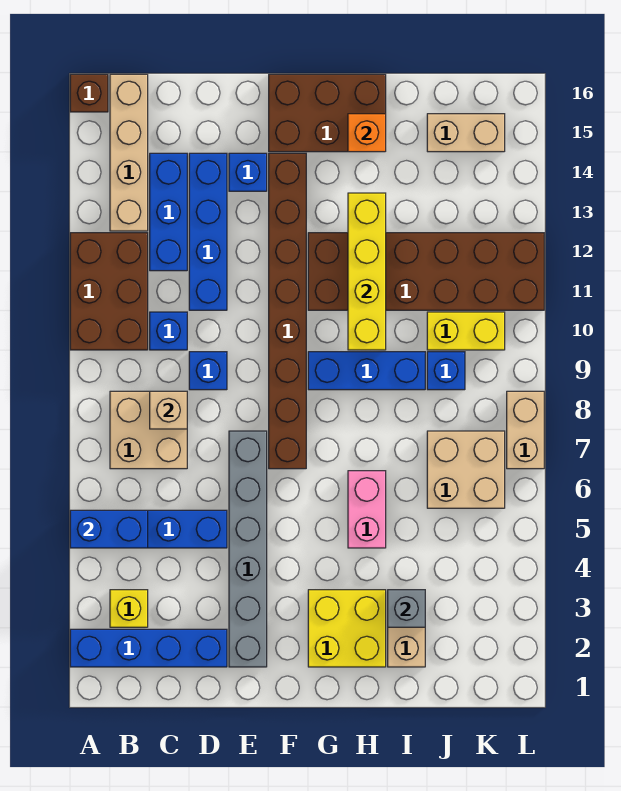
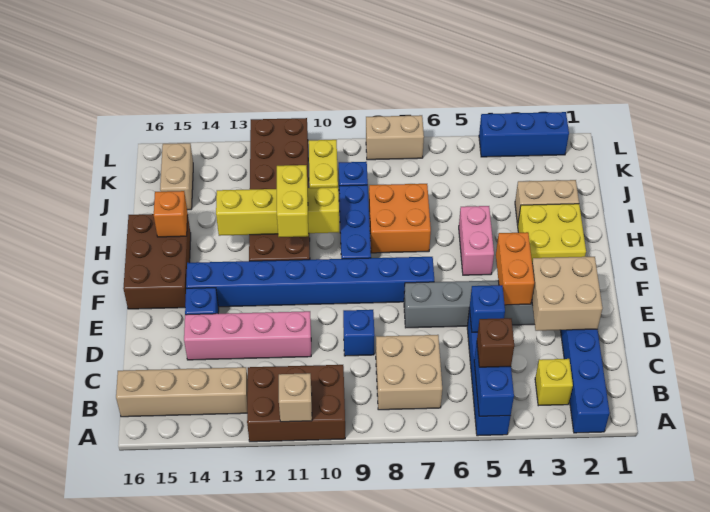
brown brick A16 level 1 -> brown brick B5 level 3
tan brick C8 level 2 -> tan brick A11 level 2
blue brick C10 level 1 -> blue brick D5 level 2
blue brick C12:C14 level 1 -> blue brick L2:L4 level 1
blue brick D11:D14 level 1 -> pink brick D11:D14 level 1
none -> orange brick E4:F4 level 2
brown brick F7:F14 level 1 -> blue brick F7:F14 level 1
none -> yellow brick G11:H11 level 3
pink brick H5:H6 level 1 -> pink brick G5:H5 level 1
none -> orange brick H7:I8 level 1
grey brick I3 level 2 -> none
tan brick J6:K7 level 1 -> tan brick D2:E3 level 2

